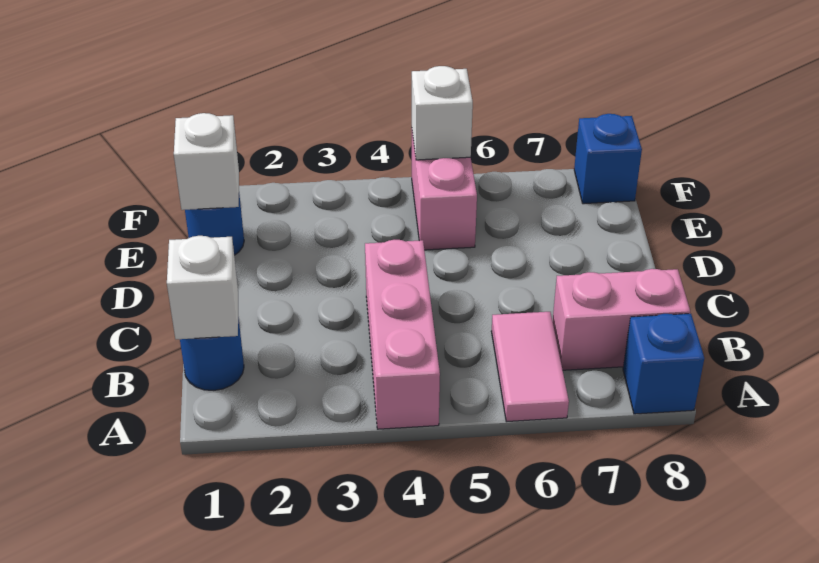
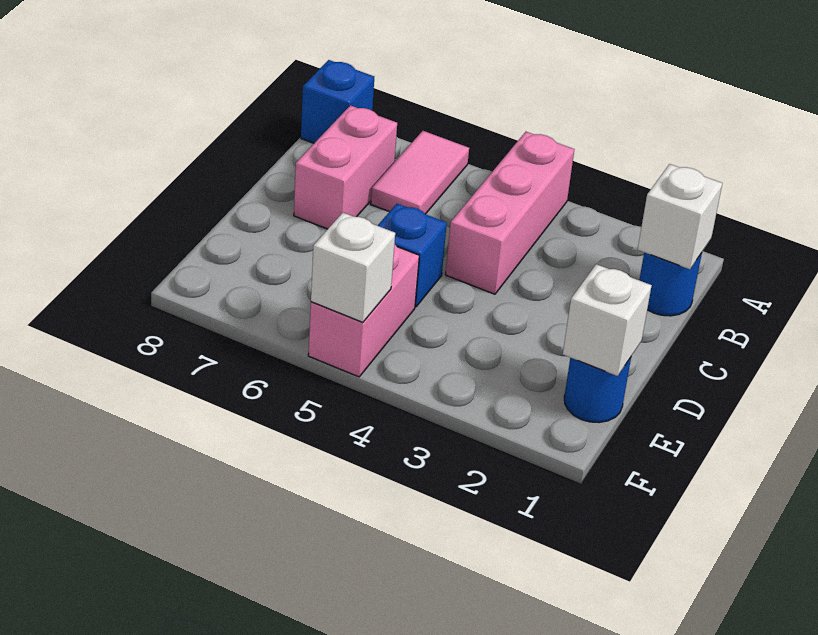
pink brick B7:B8 level 1 -> pink brick B7:C7 level 1
blue brick F8 level 1 -> blue brick D5 level 1

